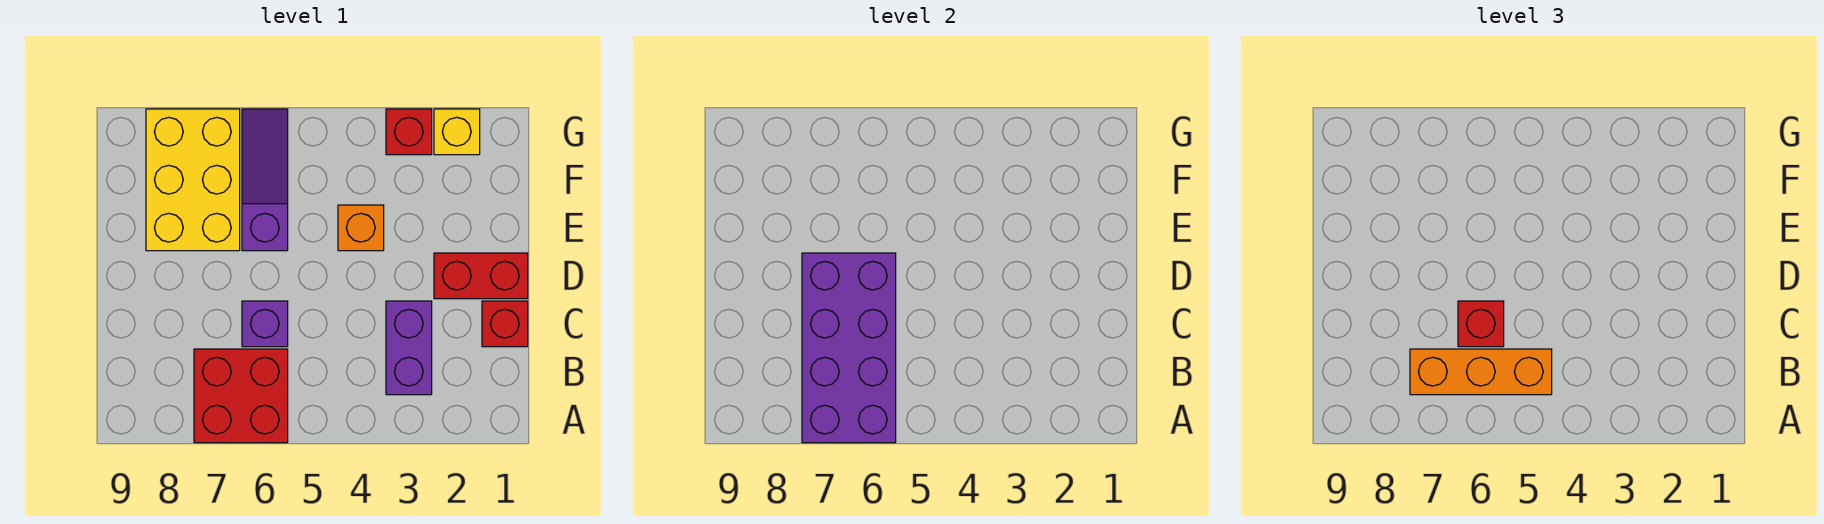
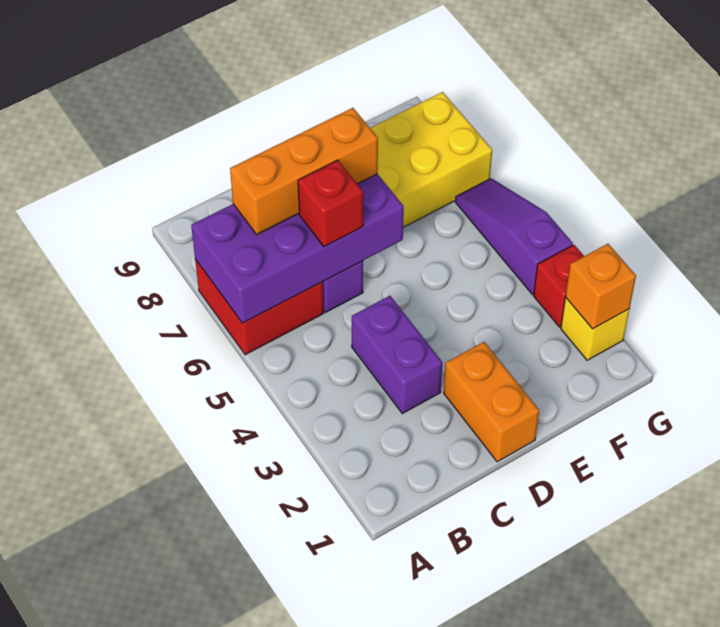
purple brick B3:C3 level 1 -> purple brick C3:C4 level 1
orange brick B5:B7 level 3 -> orange brick B7:D7 level 3
red brick C1 level 1 -> none
red brick D1:D2 level 1 -> orange brick D1:D2 level 1
orange brick E4 level 1 -> orange brick G2 level 2
purple slope E6:G6 level 1 top E -> purple slope G4:G6 level 1 top 4

